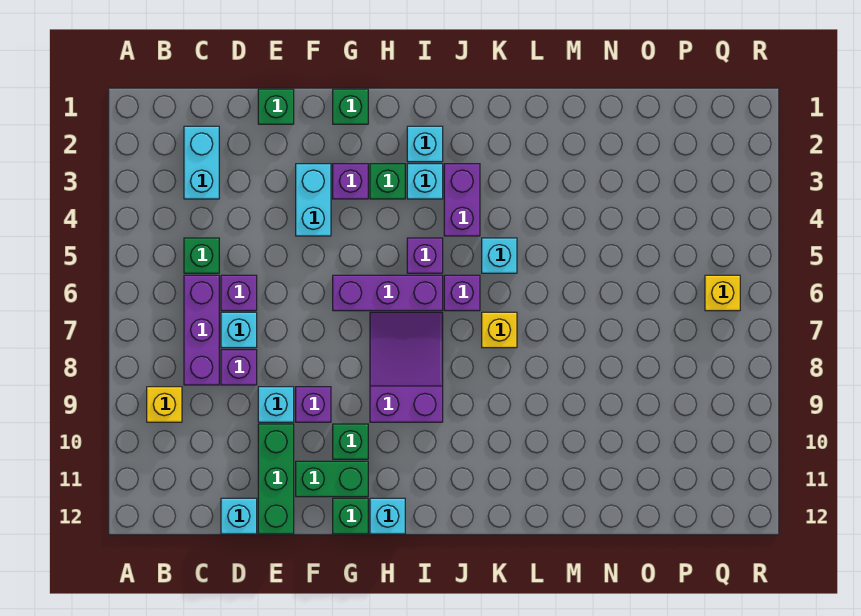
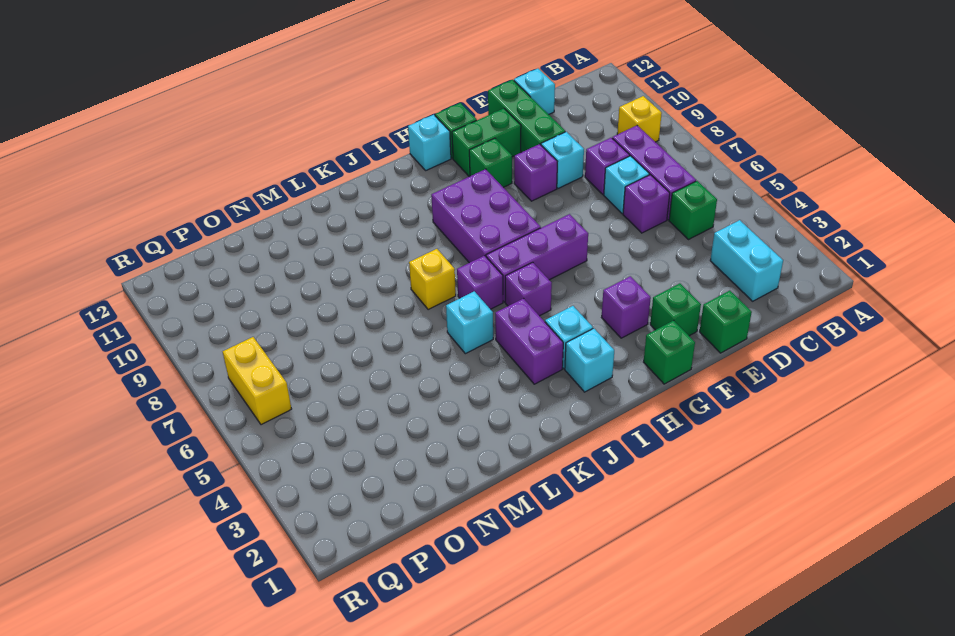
cyan brick F3:F4 level 1 -> none
green brick H3 level 1 -> green brick F2 level 1
purple slope H7:I9 level 1 top 9 -> purple brick H7:I9 level 1
yellow brick Q6 level 1 -> yellow brick Q6:Q7 level 1

